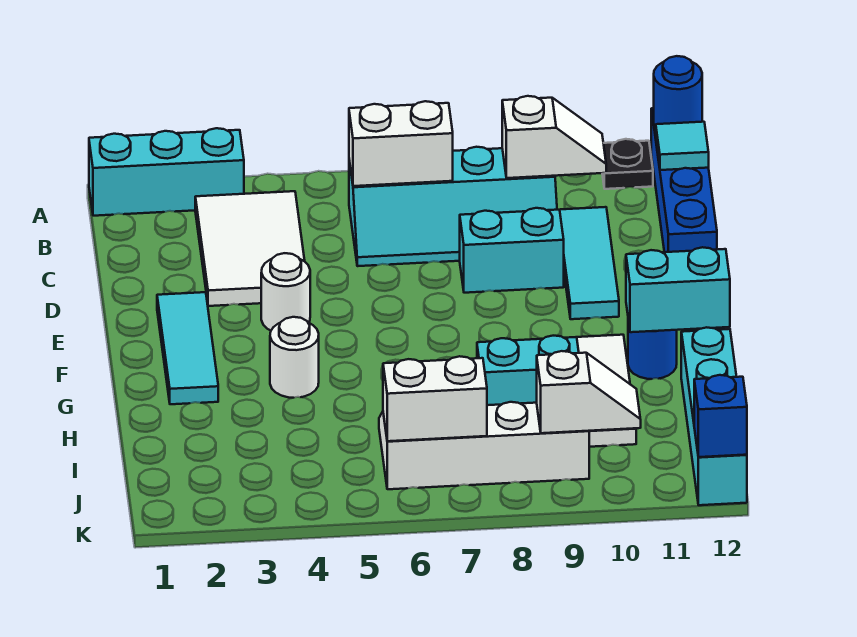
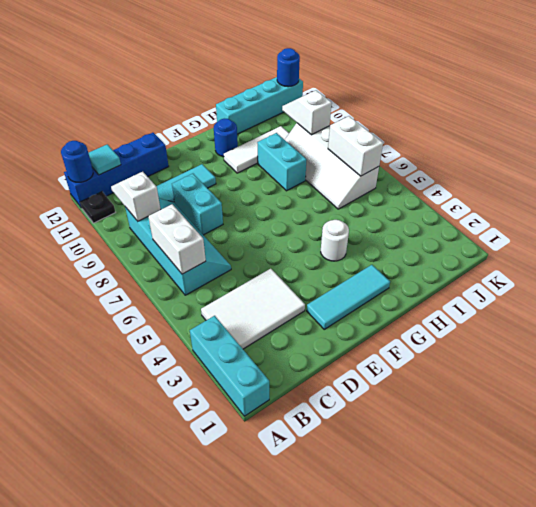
white round brick E4 level 1 -> none
cyan brick G11:G12 level 2 -> none
blue brick K12 level 2 -> blue round brick K12 level 2

